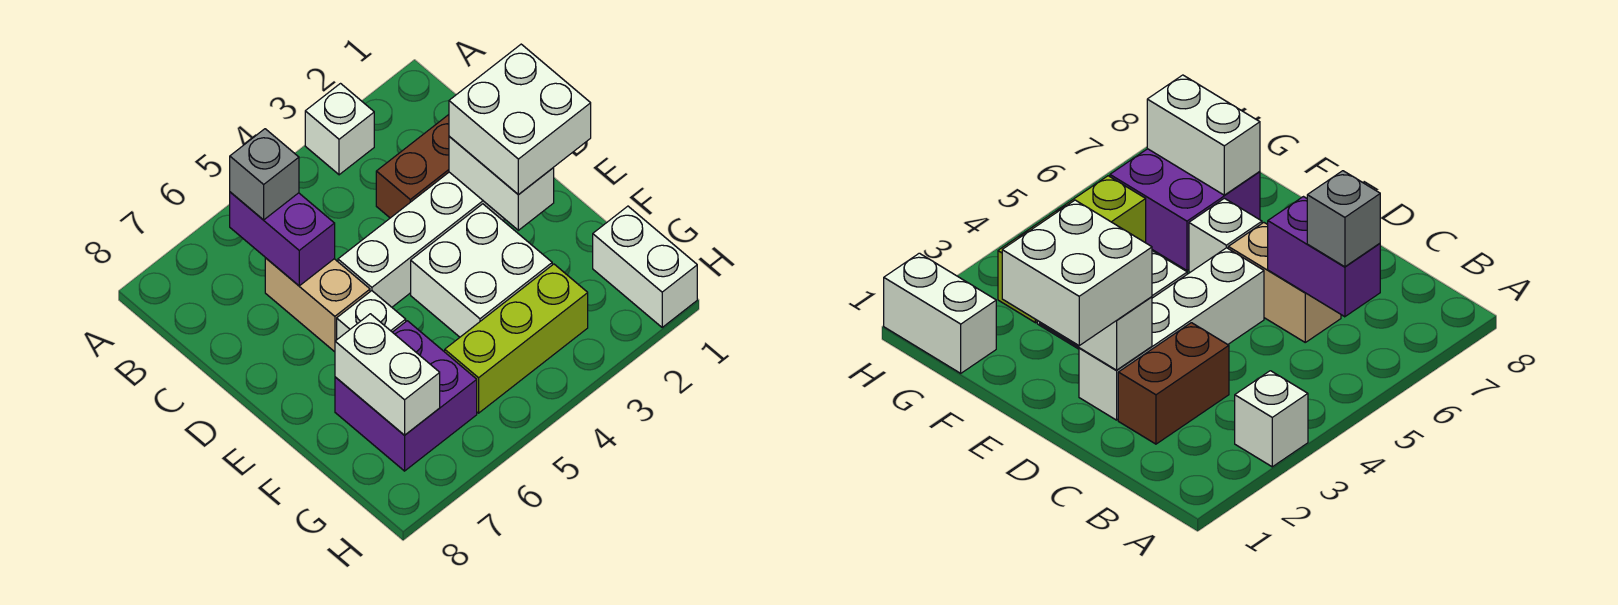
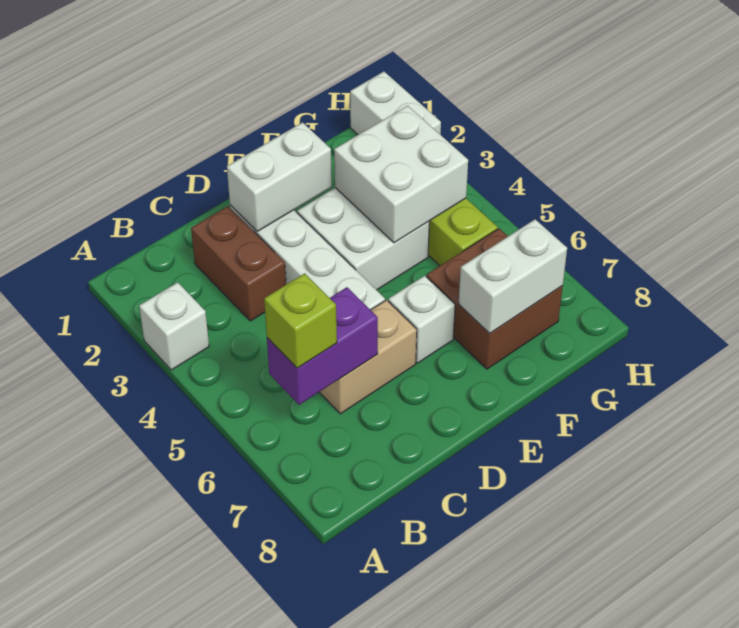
grey brick B6 level 3 -> lime brick B6 level 3
white brick D1:E2 level 3 -> white brick F3:G4 level 2
purple brick F6:G7 level 1 -> brown brick F6:G7 level 1
white brick G1:H1 level 1 -> white brick H1:H2 level 1

